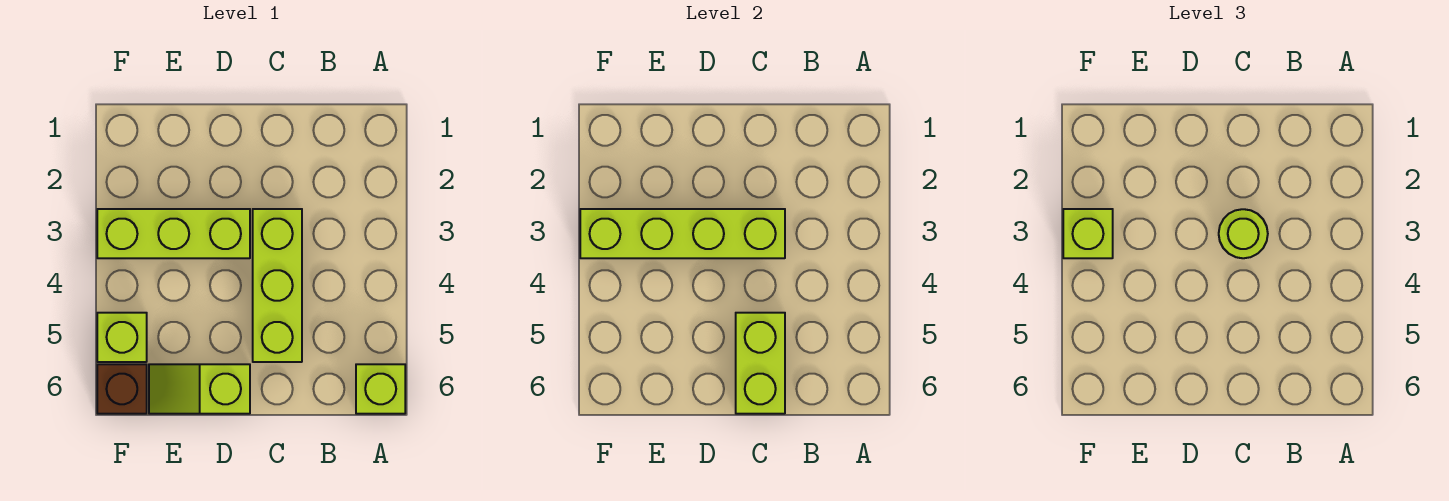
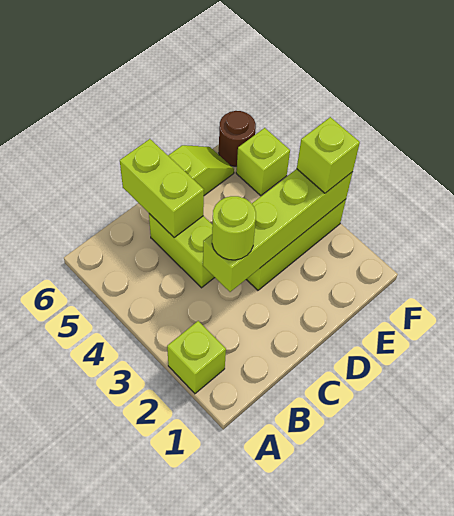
lime brick A6 level 1 -> lime brick A2 level 1
lime brick C3:C5 level 1 -> lime brick C4:C5 level 1
brown brick F6 level 1 -> brown round brick F6 level 1

